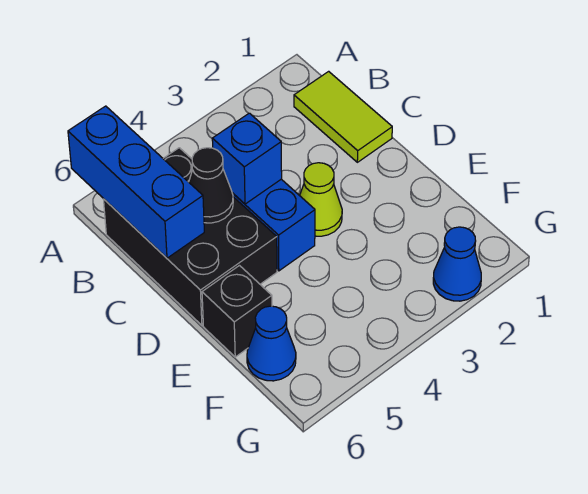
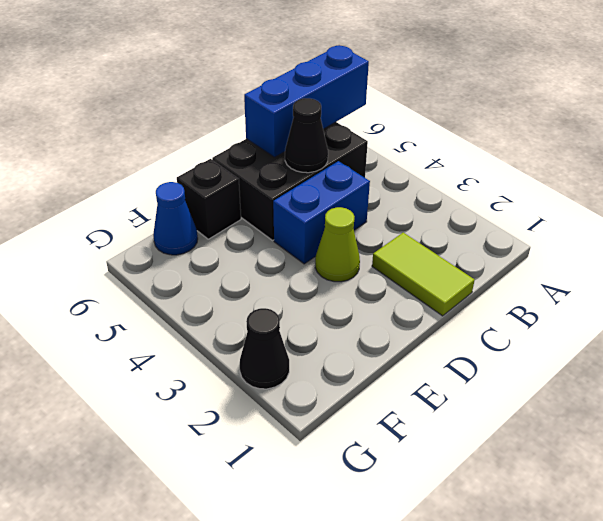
lime tile B1:C1 level 1 -> lime tile C1:C2 level 1
blue brick C4 level 2 -> none
blue cone G2 level 1 -> black cone G2 level 1

